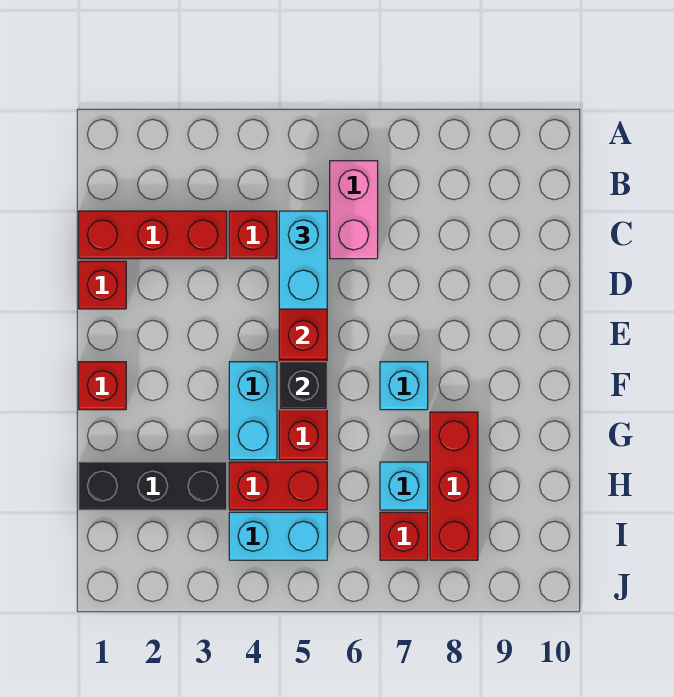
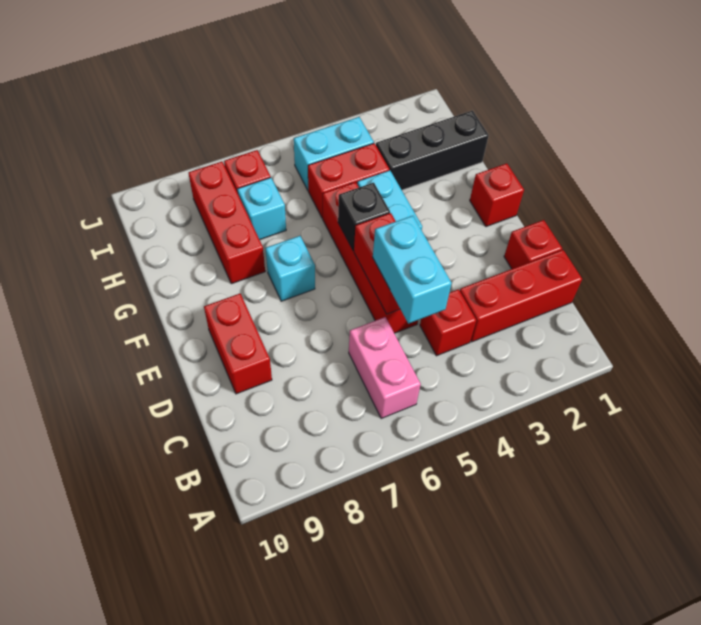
none -> red brick D9:E9 level 1

